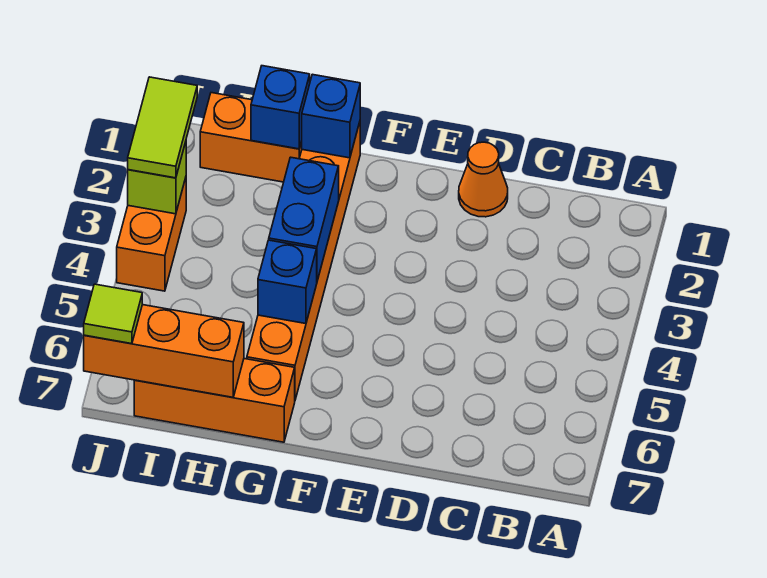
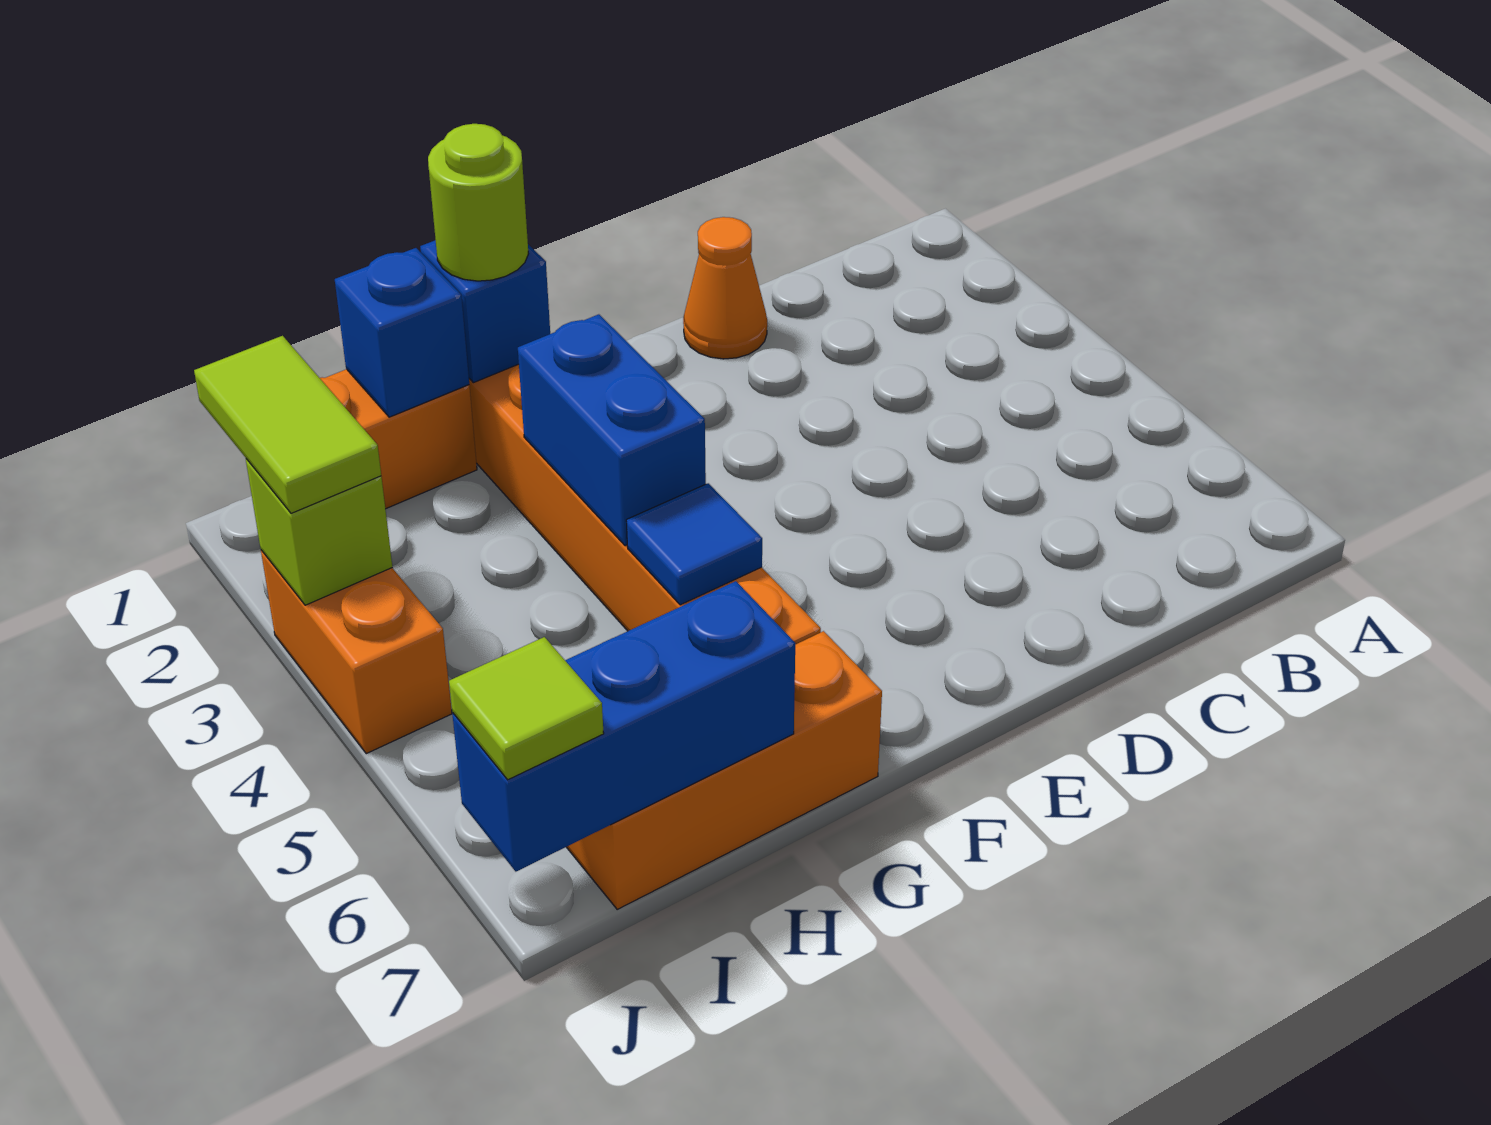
none -> lime round brick G1 level 3
blue brick G5 level 2 -> blue tile G5 level 2
orange brick H7:J7 level 2 -> blue brick H7:J7 level 2

